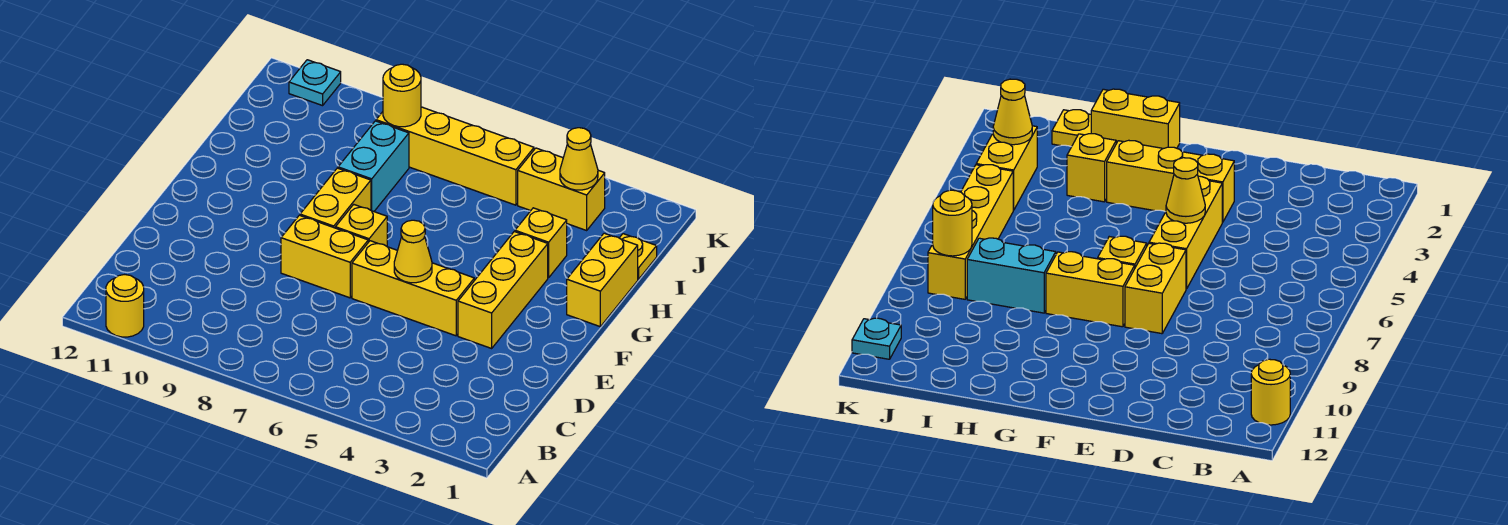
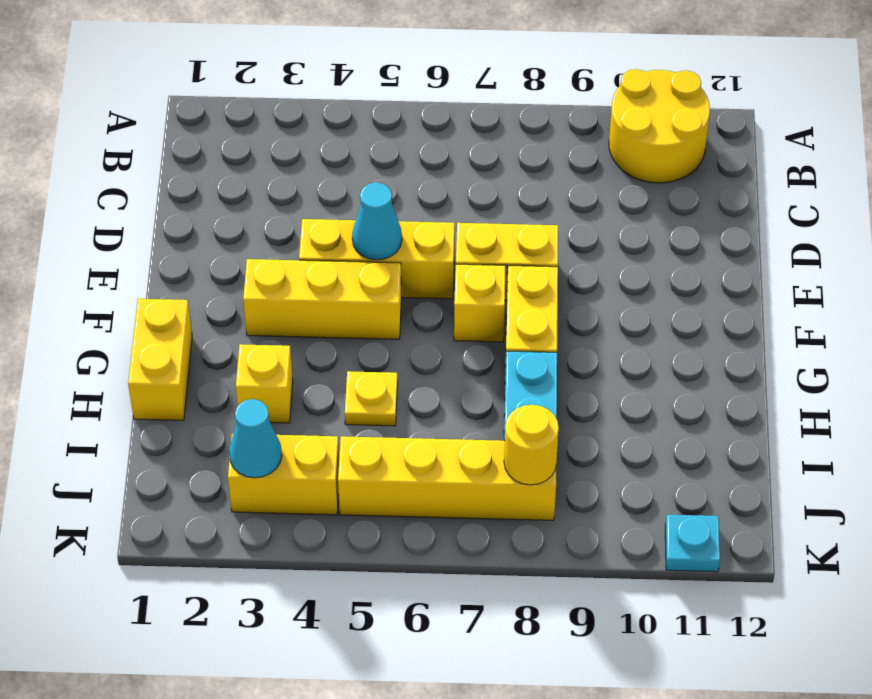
yellow round brick A11 level 1 -> yellow round brick A10:B11 level 1
yellow brick E3:G3 level 1 -> yellow brick F3:F5 level 1
yellow cone E5 level 2 -> cyan cone E5 level 2
yellow plate I1 level 1 -> yellow plate H5 level 1
yellow cone J3 level 2 -> cyan cone J3 level 2

